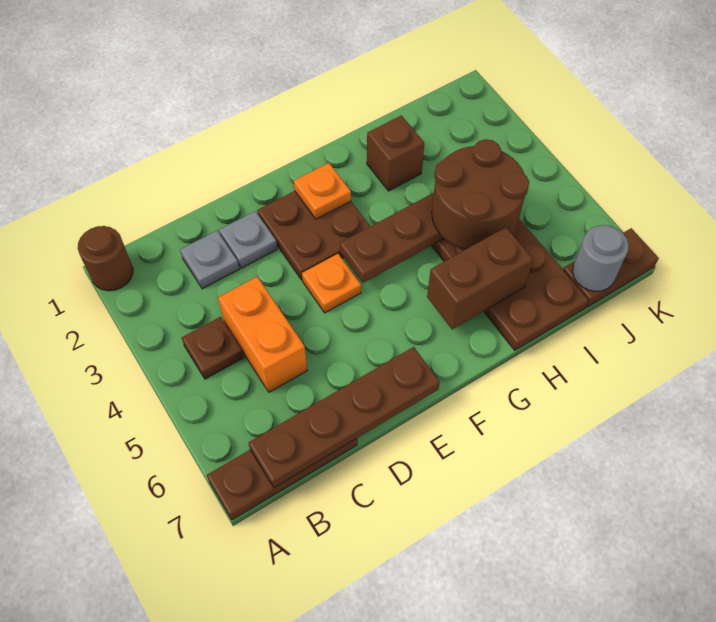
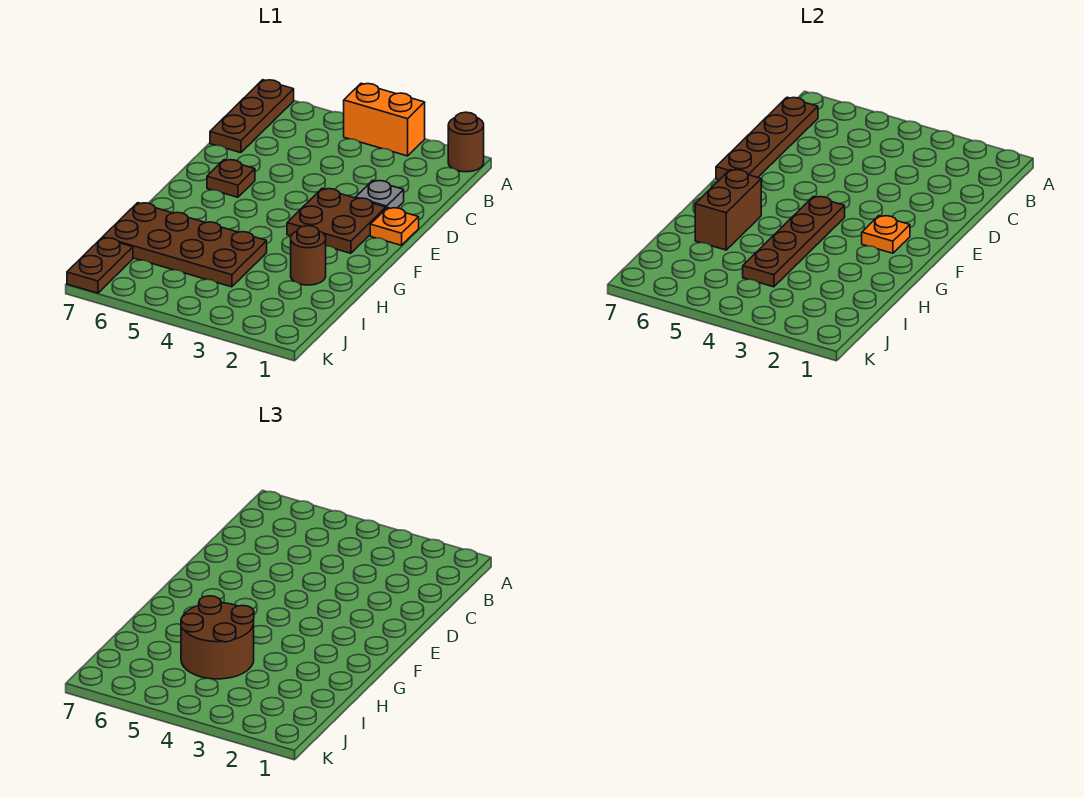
brown plate B4 level 1 -> brown plate E6 level 1
grey plate C2 level 1 -> none
orange brick C4:C5 level 1 -> orange brick A3:A4 level 1
orange plate E4 level 1 -> orange plate E1 level 1
brown brick H2 level 1 -> brown round brick H2 level 1
grey round brick J7 level 2 -> none

